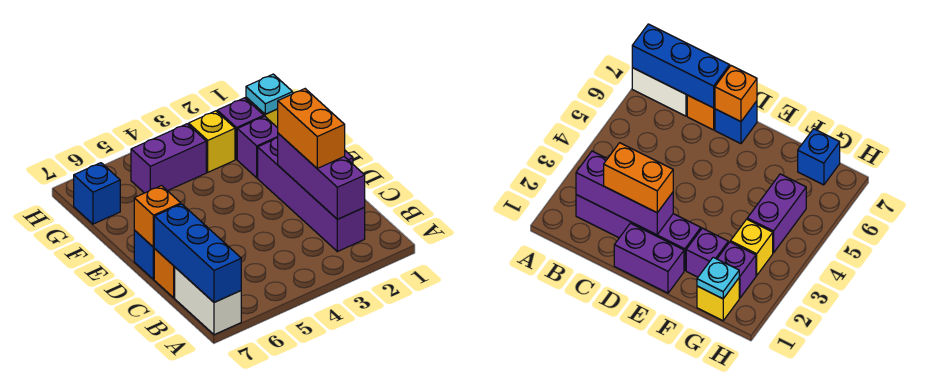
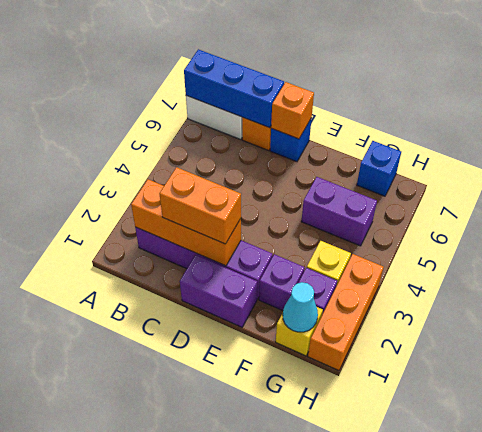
purple brick B2:D2 level 2 -> orange brick B2:D2 level 2
cyan plate G1 level 2 -> cyan cone G1 level 2
purple brick G4:G5 level 1 -> purple brick F5:G5 level 1
none -> orange brick H1:H3 level 1

